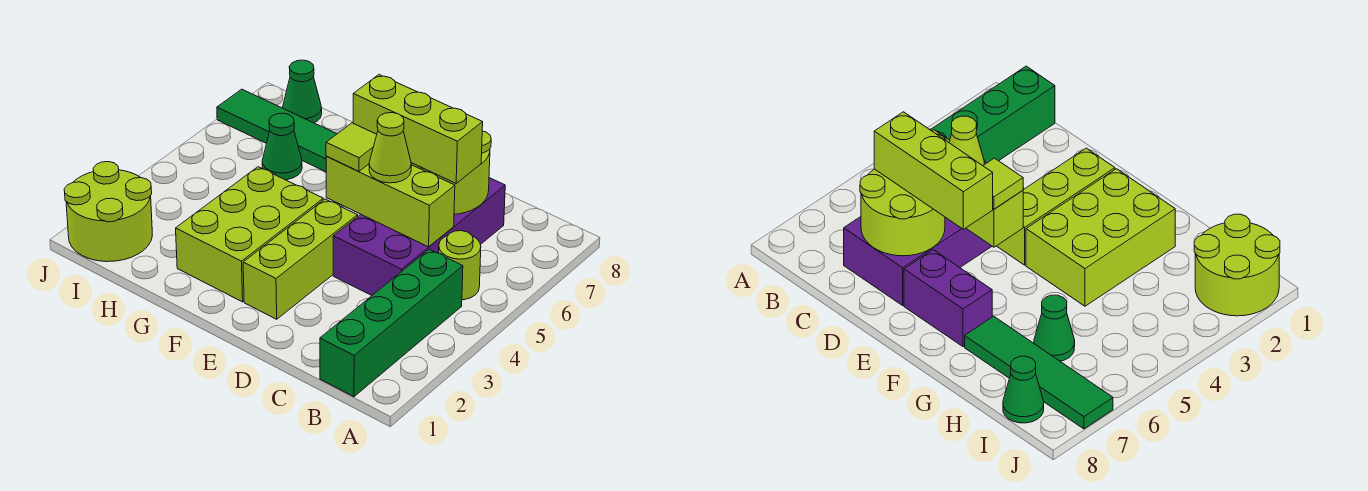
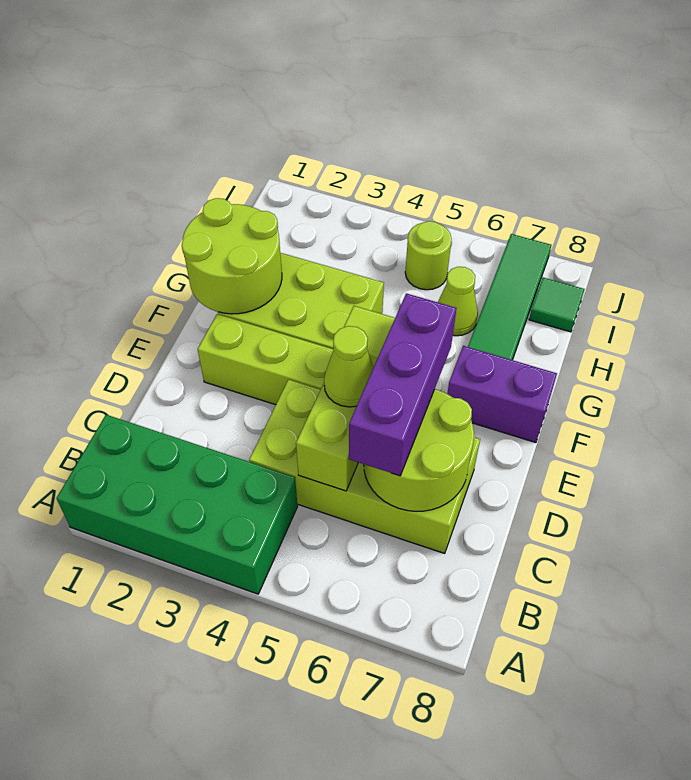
green brick B1:B4 level 1 -> green brick A1:B4 level 1
lime round brick B5 level 1 -> lime round brick I5 level 1
purple brick C4:D7 level 1 -> lime brick C4:D7 level 1
lime brick C6:E6 level 3 -> purple brick C6:E6 level 3
purple brick E7:F7 level 1 -> purple brick F7:F8 level 1
green cone H6 level 1 -> lime cone H6 level 1
lime round brick I1:J2 level 1 -> lime round brick F1:G2 level 2
green cone I8 level 1 -> green tile I8 level 1

